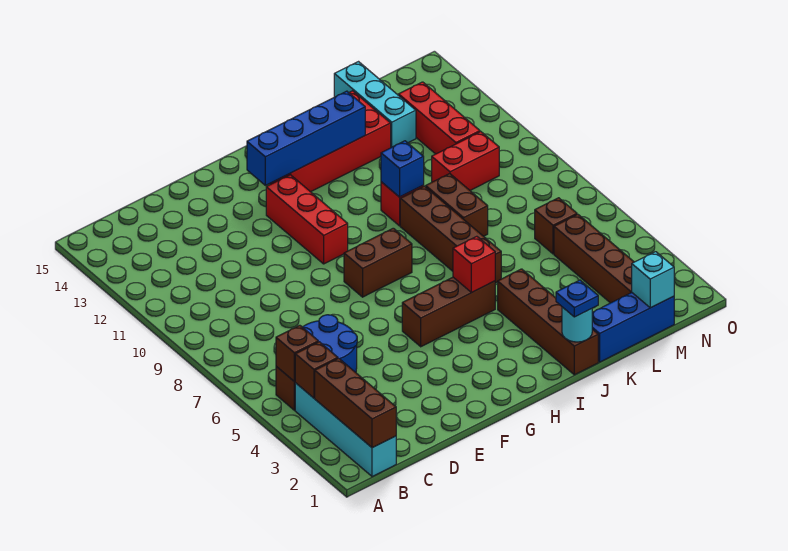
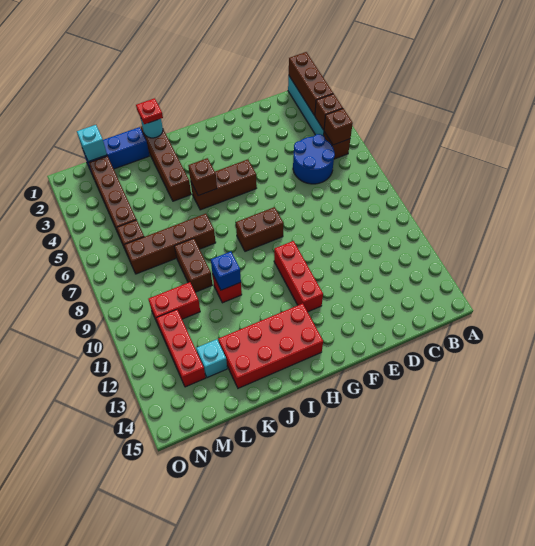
blue brick G13:J13 level 2 -> none
red brick I5 level 2 -> brown brick I5 level 2
blue plate J1 level 3 -> red plate J1 level 3
brown brick J6:J9 level 1 -> brown brick J7:M7 level 1
cyan brick L13:L15 level 1 -> cyan brick L13 level 1

